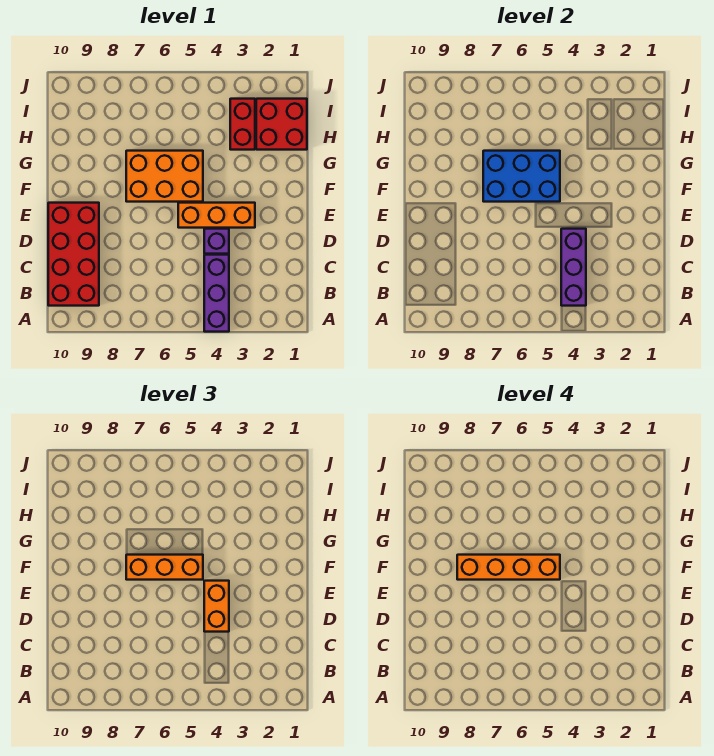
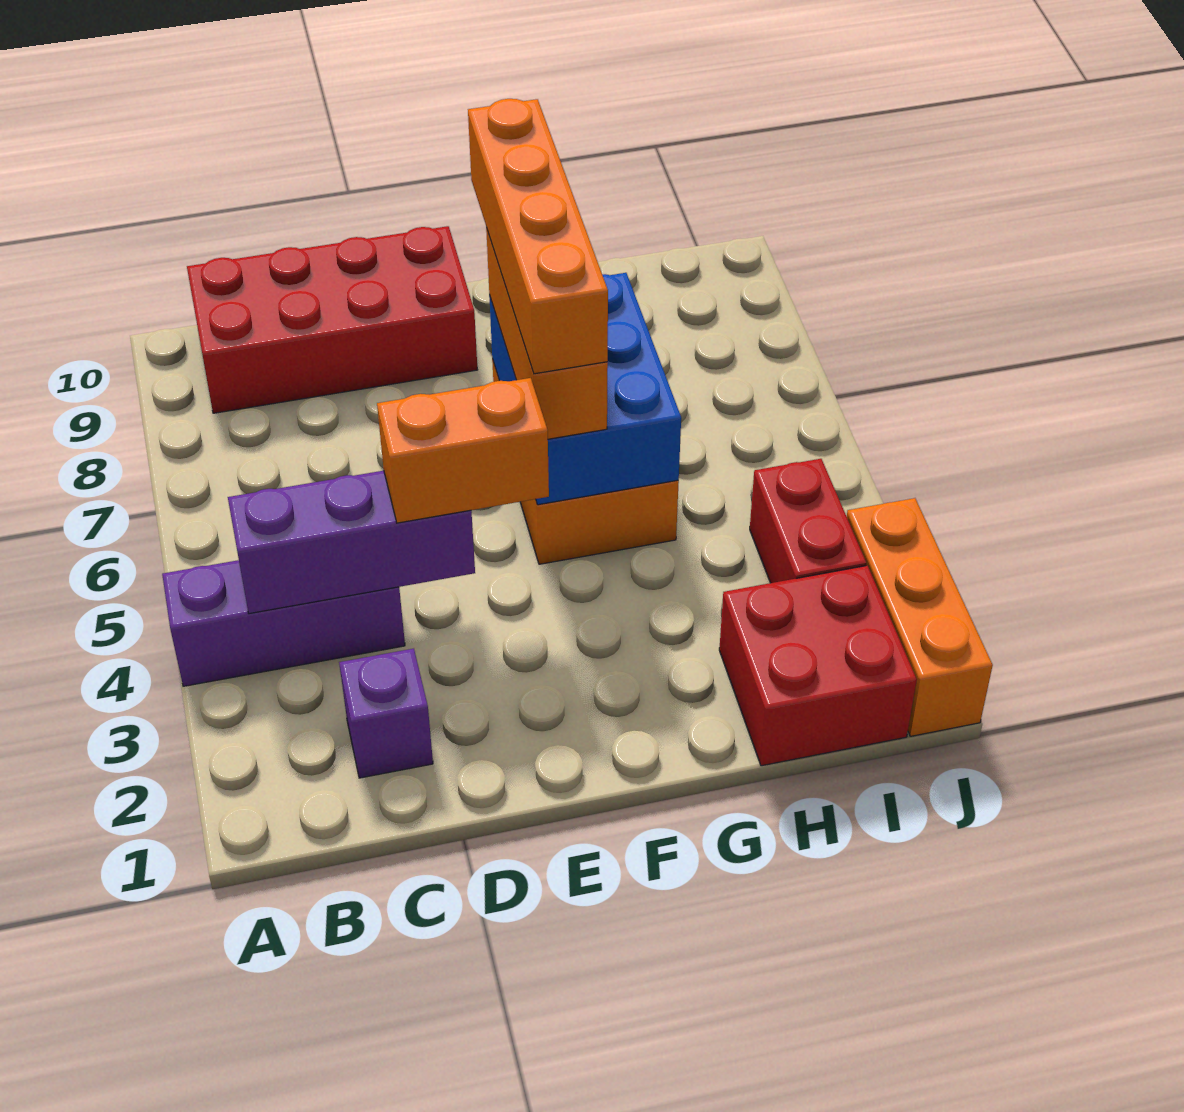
purple brick D4 level 1 -> purple brick C2 level 1
orange brick E3:E5 level 1 -> orange brick J1:J3 level 1
red brick H3:I3 level 1 -> red brick I3:I4 level 1

